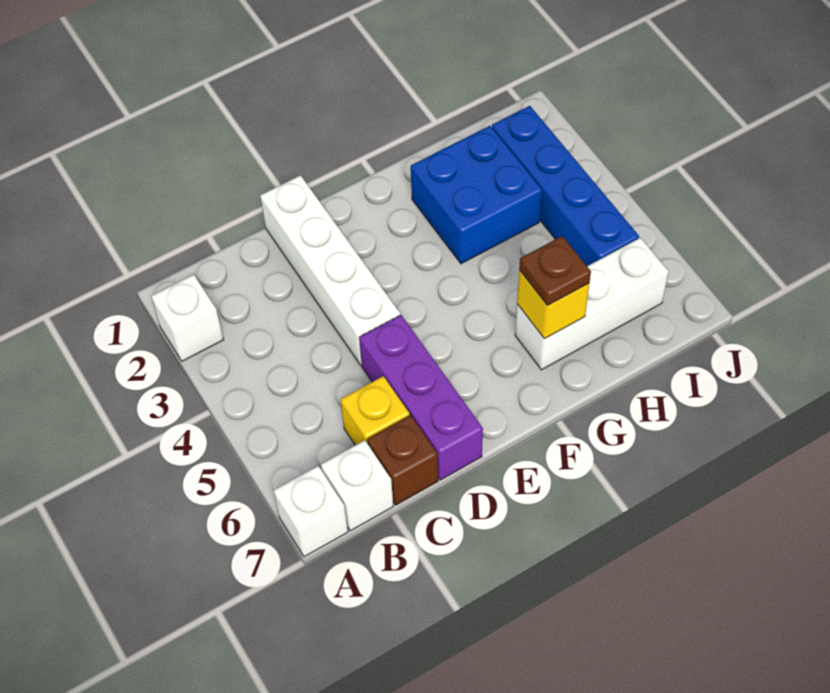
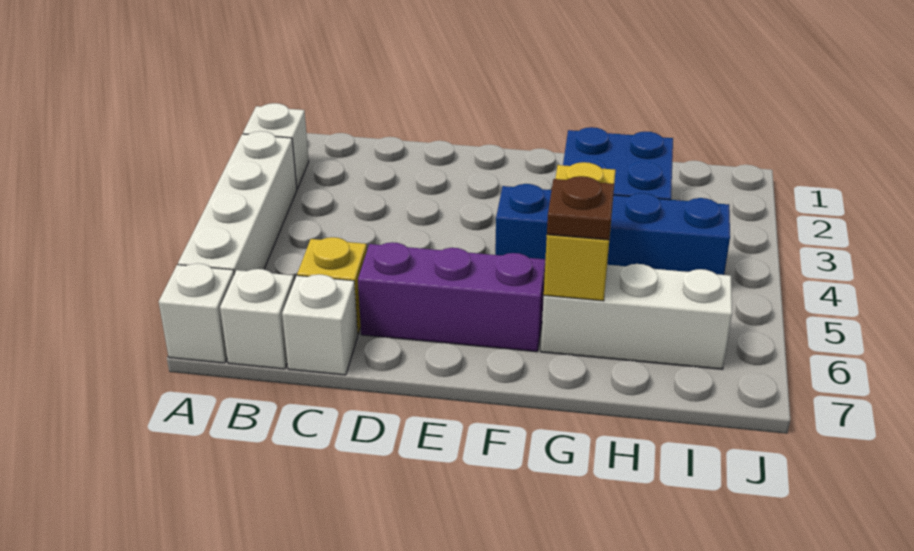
brown brick C7 level 1 -> white brick C7 level 1
white brick D1:D4 level 1 -> white brick A3:A6 level 1
purple brick D5:D7 level 1 -> purple brick D6:F6 level 1
yellow brick G6 level 2 -> yellow brick G5:G6 level 2
blue brick I2:I5 level 1 -> blue brick F4:I4 level 1

